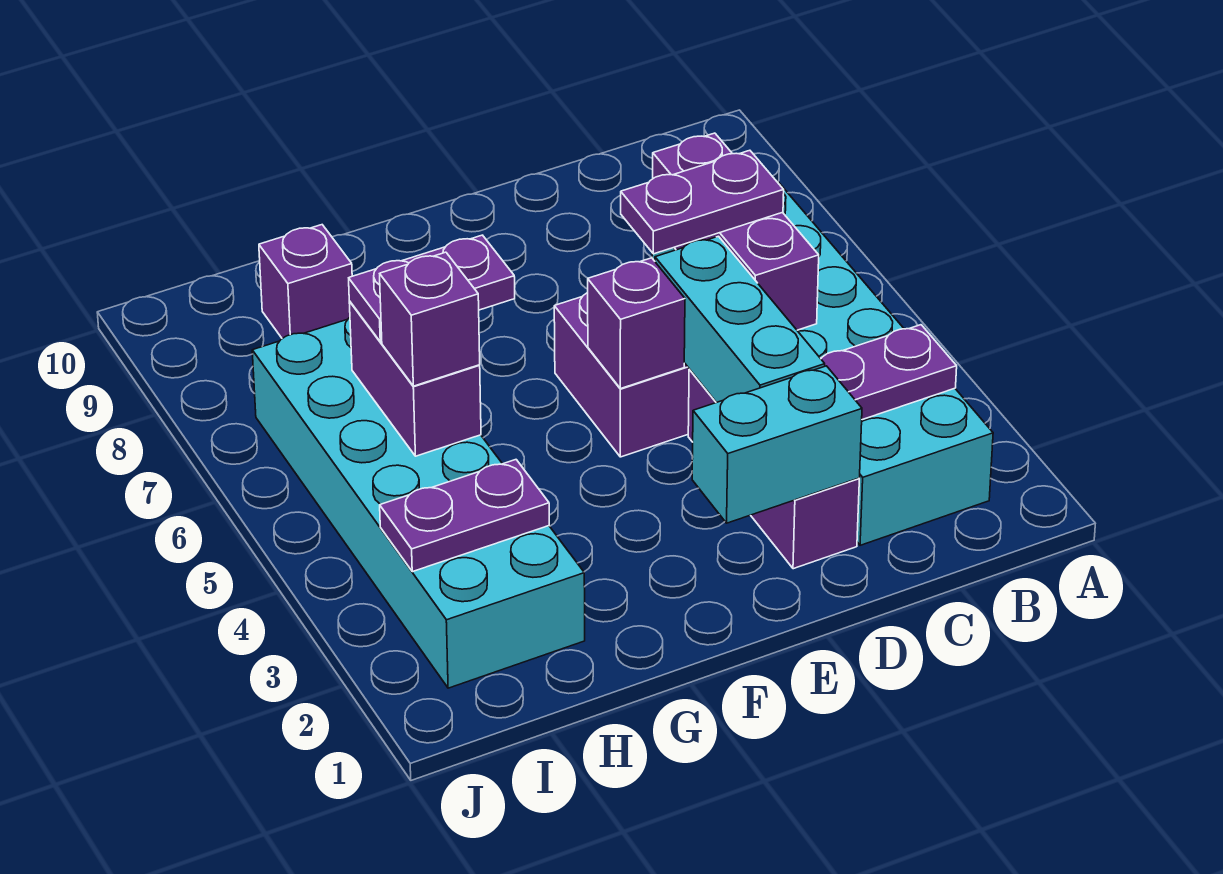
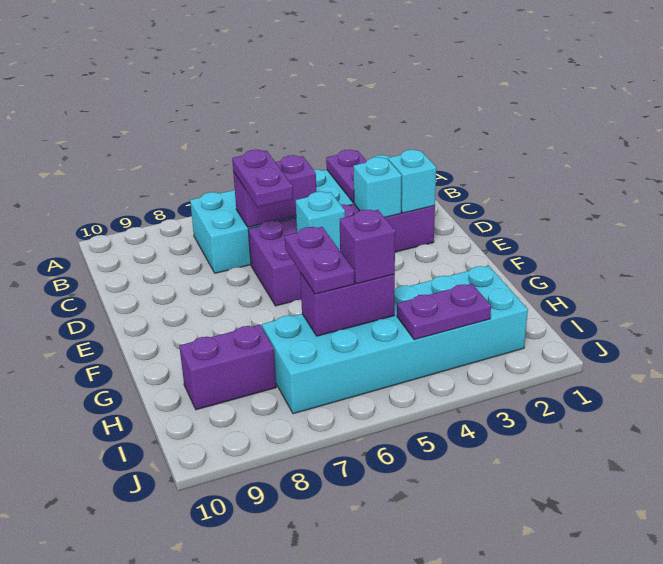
purple brick C5:C7 level 2 -> purple brick C5:C6 level 2
cyan brick D2:E2 level 2 -> cyan brick D2 level 2
cyan brick D3:D5 level 2 -> cyan brick D3 level 2
purple brick E5 level 2 -> cyan brick E5 level 2
purple plate H3:I3 level 2 -> purple plate I3:I4 level 2
purple brick H9 level 1 -> purple brick H8:H9 level 1

